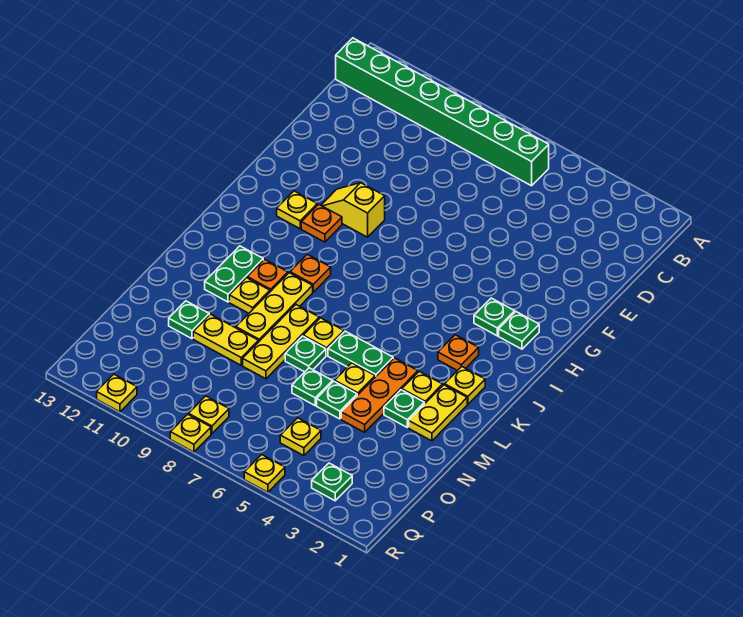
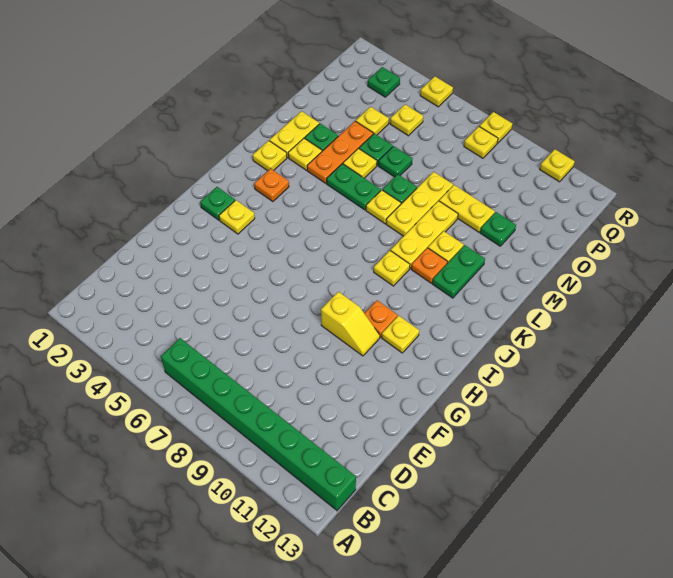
green plate H3 level 1 -> yellow plate H3 level 1
orange plate J9 level 1 -> yellow plate J9 level 1
none -> yellow plate O4 level 1

